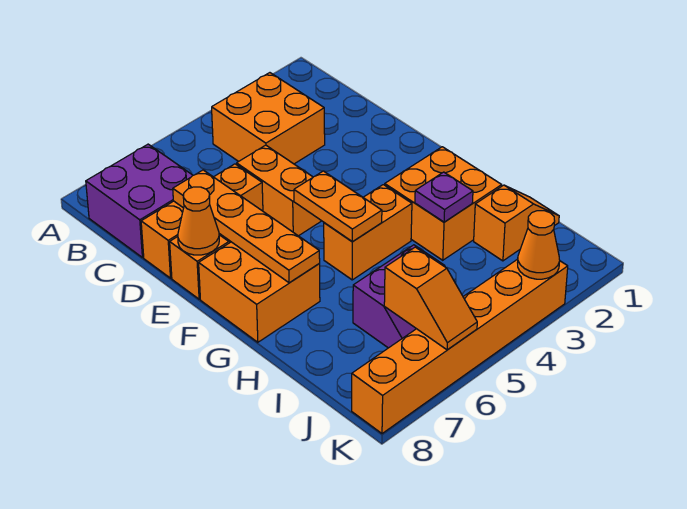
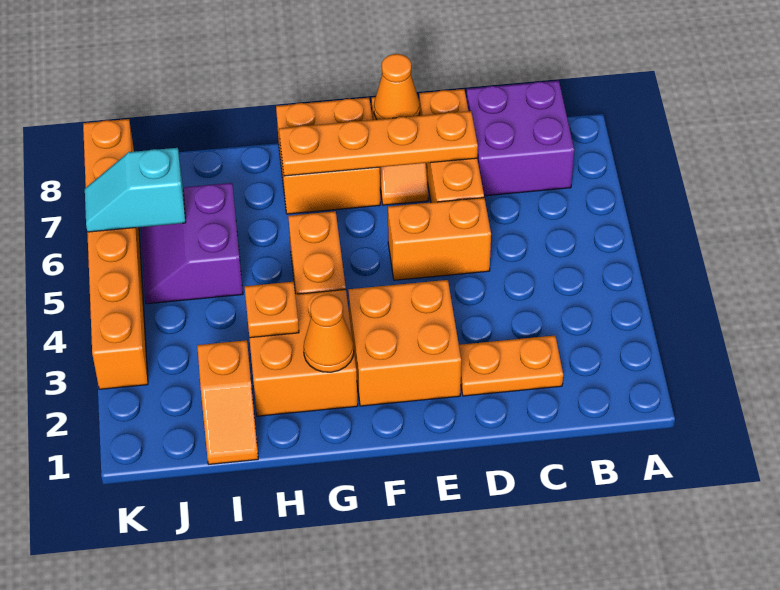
orange brick B3:C4 level 1 -> orange brick E2:F3 level 1
orange plate F5:G5 level 2 -> orange plate C2:D2 level 1
purple plate H3 level 2 -> orange plate H3 level 2
orange slope J6:K6 level 2 top J -> cyan slope J6:K6 level 2 top J
orange cone K3 level 2 -> orange cone G2 level 2

